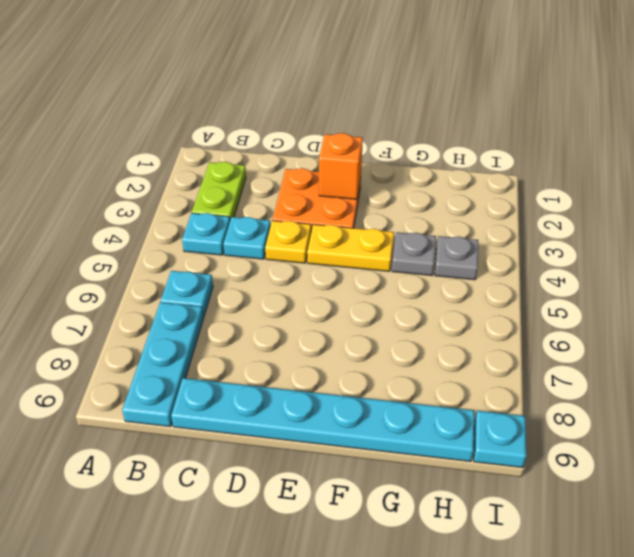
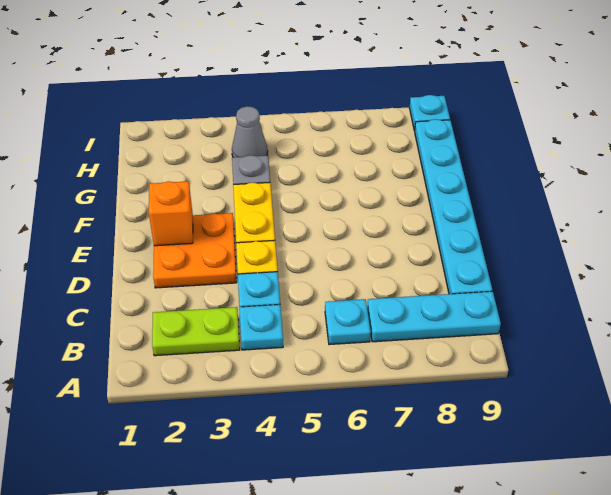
grey plate H4 level 1 -> grey cone H4 level 1

